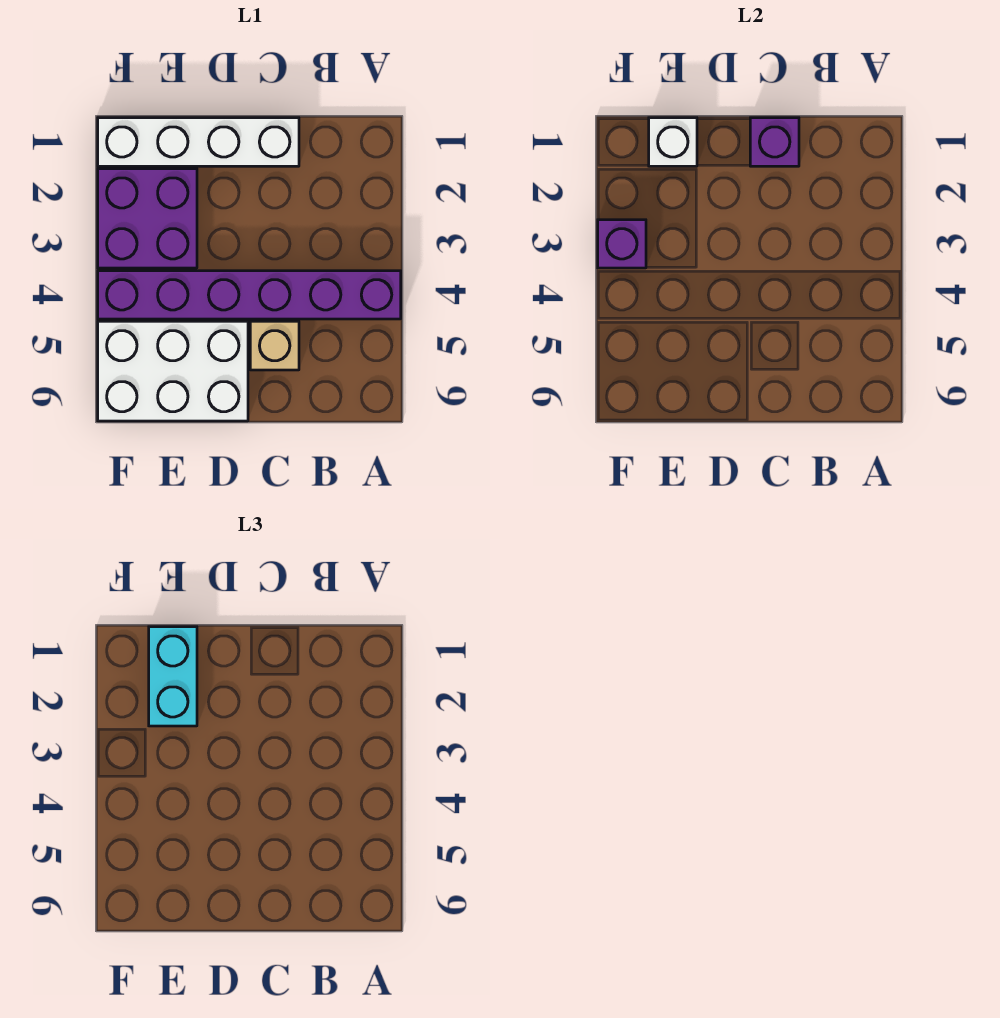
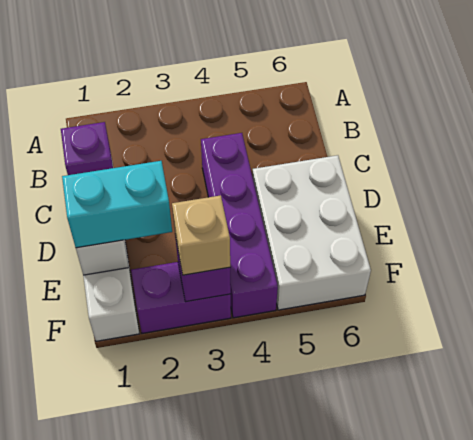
purple brick A4:F4 level 1 -> purple brick C4:F4 level 1
tan brick C5 level 1 -> tan brick F3 level 3
purple brick E2:F3 level 1 -> purple brick F2:F3 level 1

